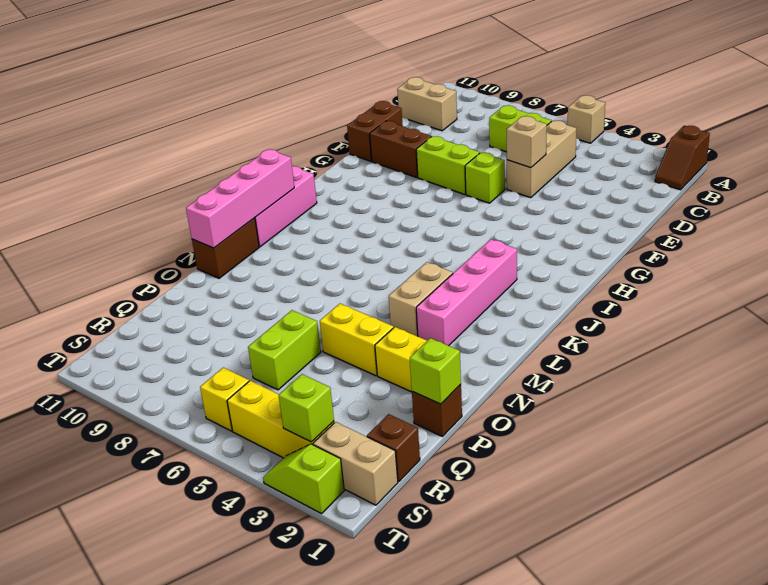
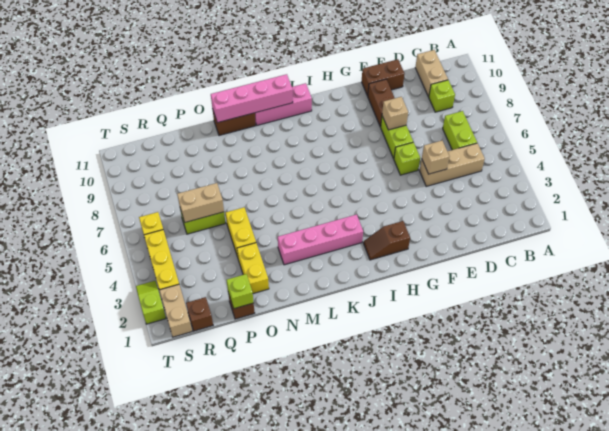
brown slope A1:B1 level 1 top A -> brown slope H2:I2 level 1 top H
tan brick A5 level 1 -> tan brick F8 level 2
tan brick L4:M4 level 1 -> tan brick P6:Q6 level 2
lime brick S3 level 2 -> lime brick C9 level 1

